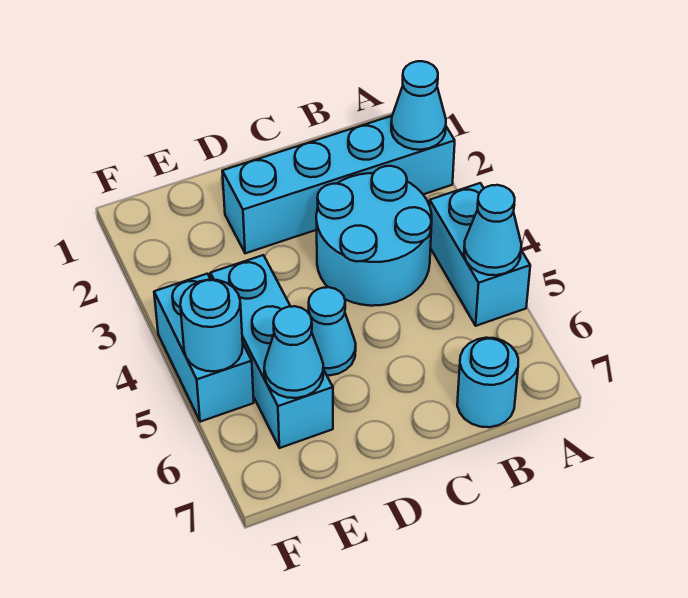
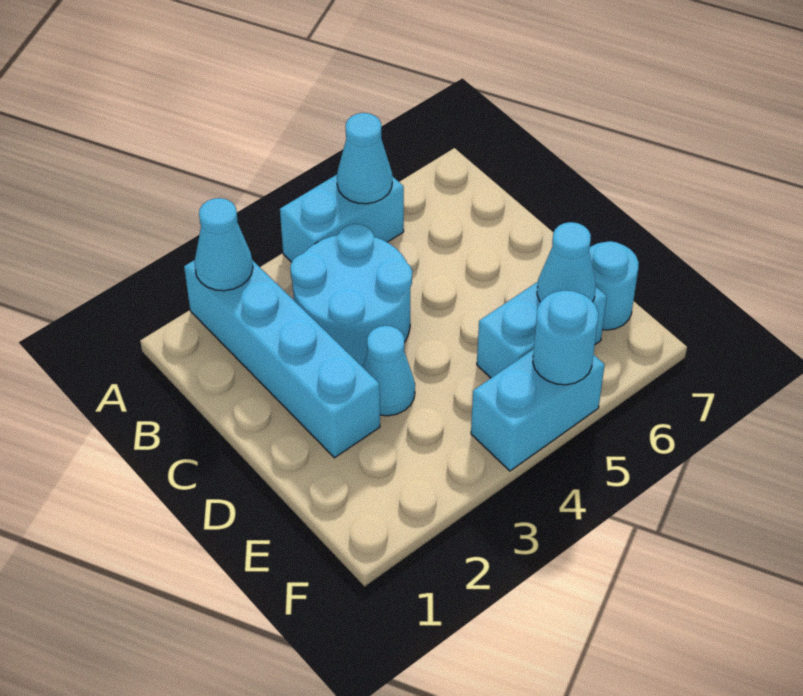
cyan round brick B7 level 1 -> cyan round brick E7 level 1
cyan cone D5 level 1 -> cyan cone D3 level 1
cyan brick E4:E6 level 1 -> cyan brick E5:E6 level 1

